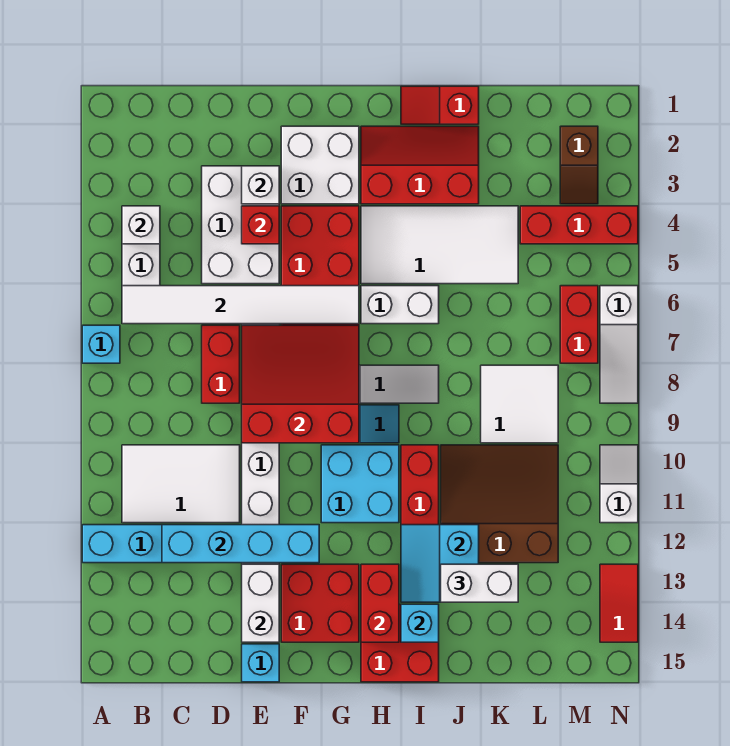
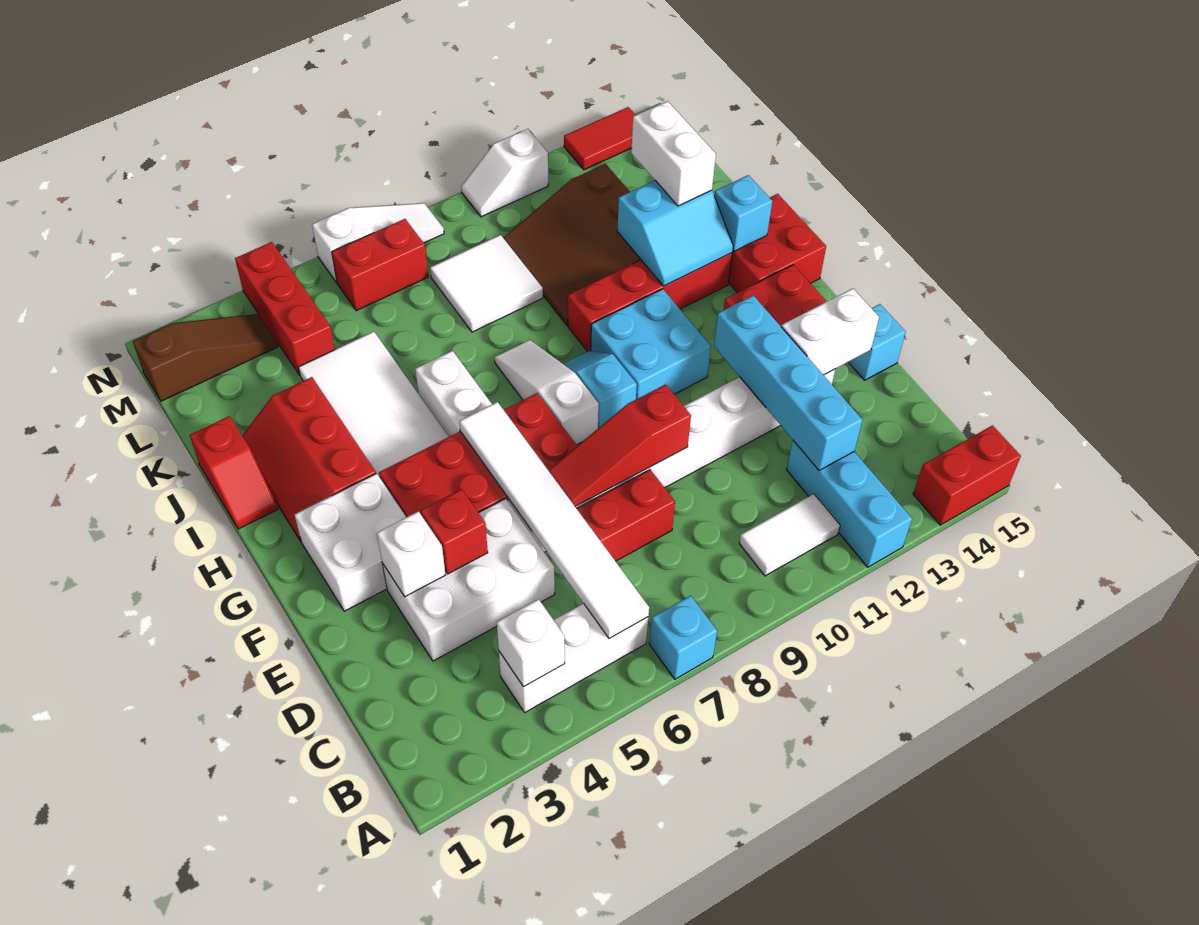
white tile B10:D11 level 1 -> white tile B10:B11 level 1
red slope E7:G9 level 2 top 9 -> red slope E7:E9 level 2 top 9
red brick H13:H14 level 2 -> red brick A14:A15 level 1
brown slope M2:M3 level 1 top 2 -> brown slope M1:M3 level 1 top 1

